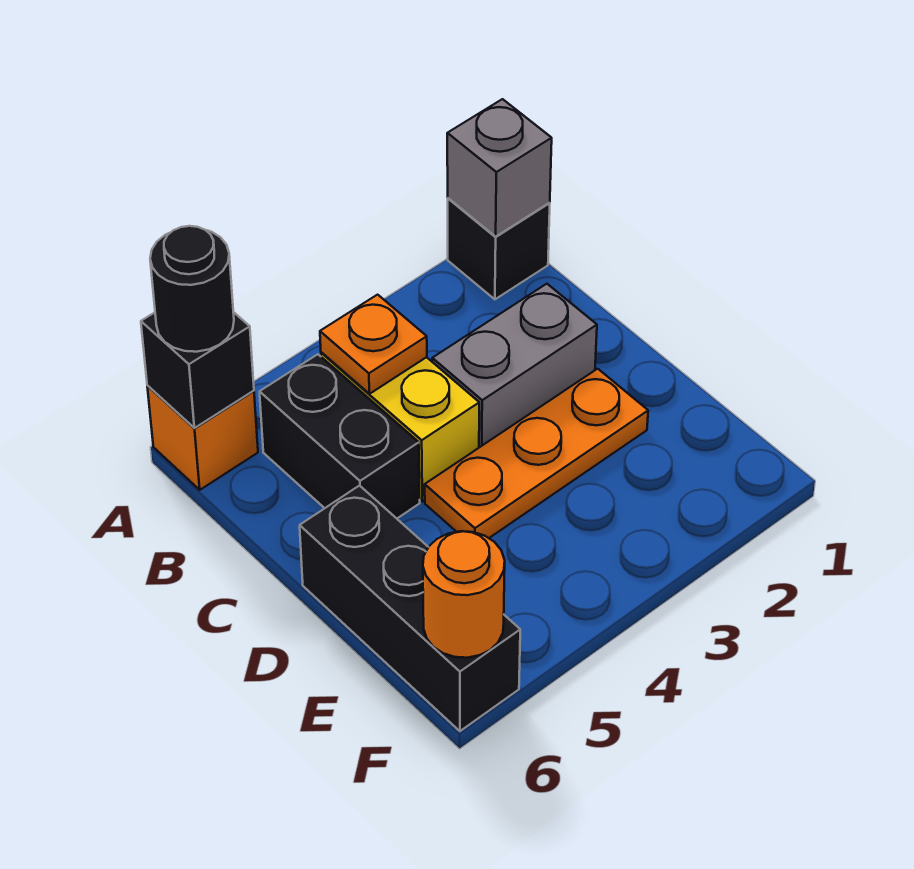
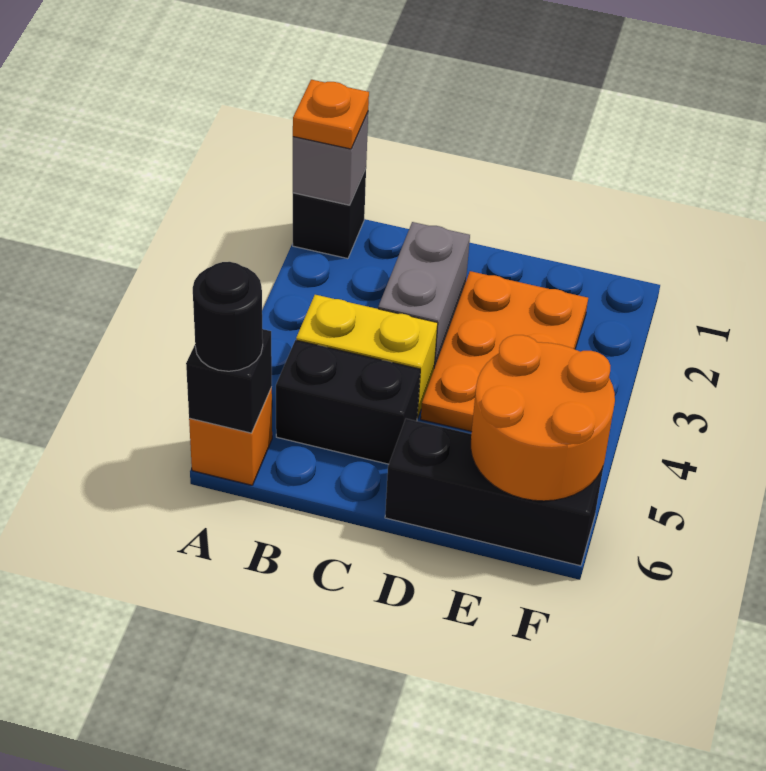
orange plate B4 level 2 -> orange plate A1 level 3
orange plate D2:D4 level 1 -> orange plate D2:E4 level 1
orange round brick F6 level 2 -> orange round brick E5:F6 level 2

